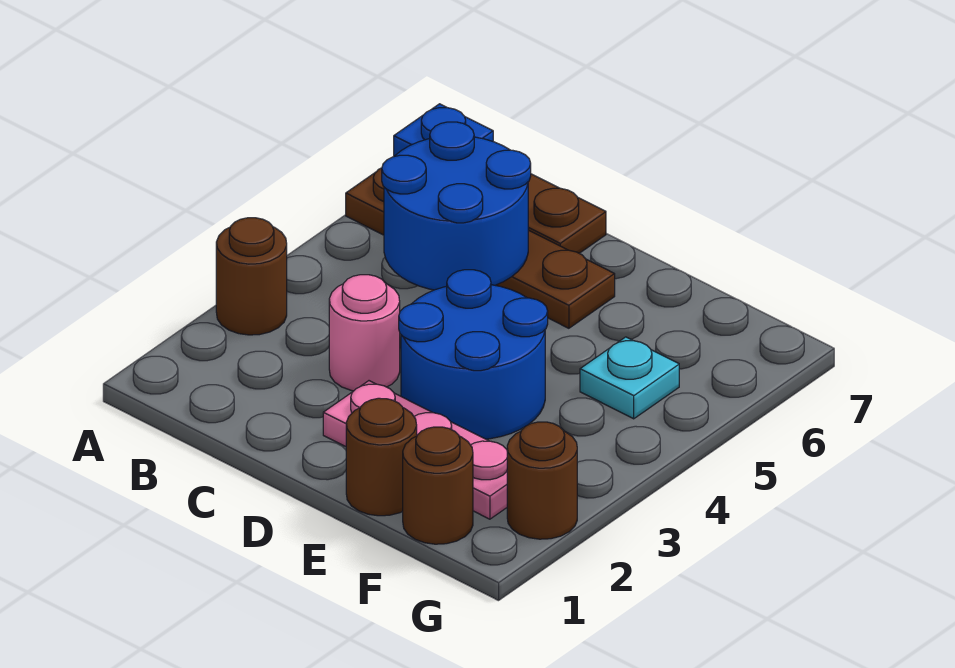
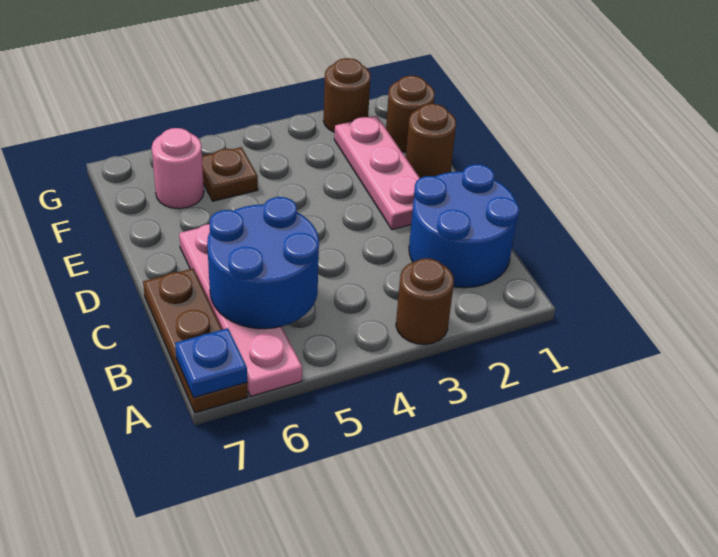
brown plate A6:D6 level 1 -> pink plate A6:D6 level 1
pink round brick C3 level 1 -> pink round brick F6 level 1
blue round brick D3:E4 level 1 -> blue round brick B1:C2 level 1
cyan plate F5 level 1 -> brown plate F5 level 1

